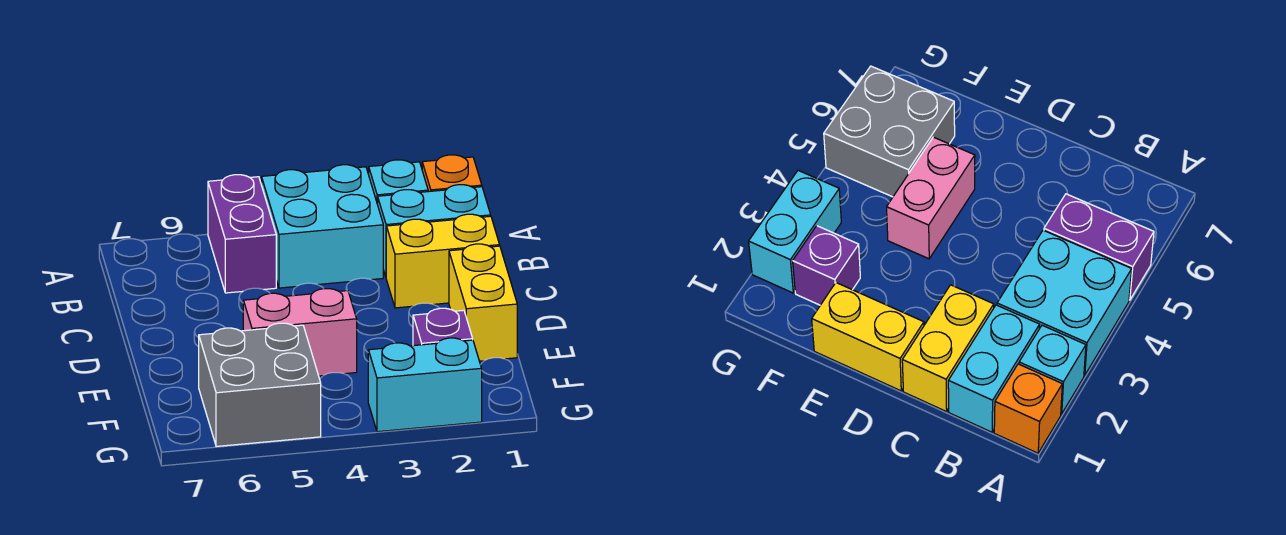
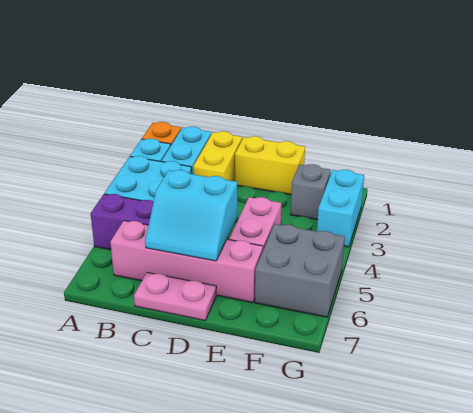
none -> pink brick B6:E6 level 1
none -> cyan slope C5:D6 level 2 top 5
none -> pink plate C7:D7 level 1
purple brick F2 level 1 -> grey brick F2 level 1

